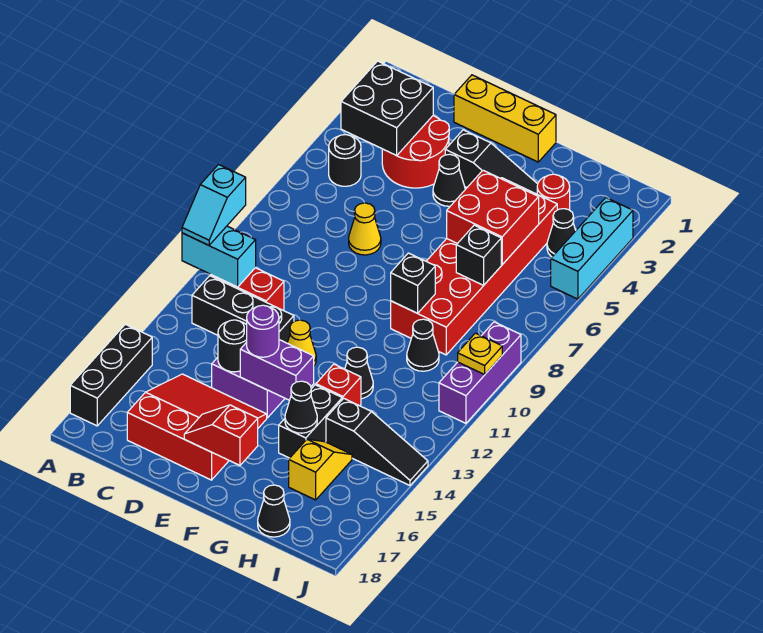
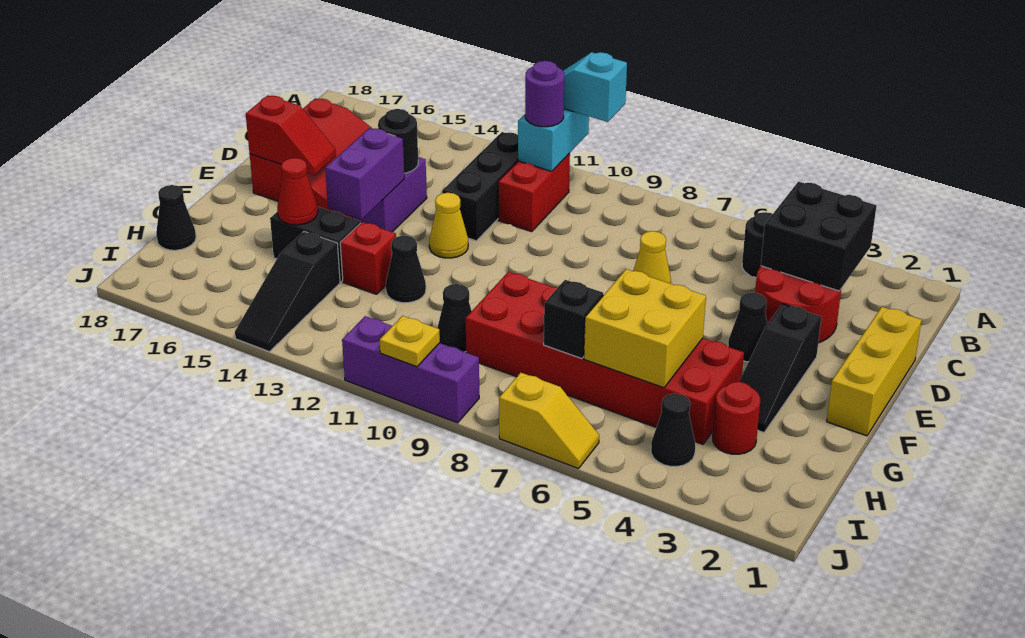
black brick A15:A17 level 1 -> none
purple round brick E14 level 3 -> purple round brick B11 level 3
red slope E17:F17 level 2 top F -> red slope E16:E17 level 2 top 17
red brick G5:H6 level 2 -> yellow brick G5:H6 level 2
black brick G9 level 2 -> none
black cone G15 level 2 -> red cone G15 level 2
yellow slope H15:H16 level 1 top 16 -> yellow slope J6:J7 level 1 top 7
cyan brick J3:J5 level 1 -> none

